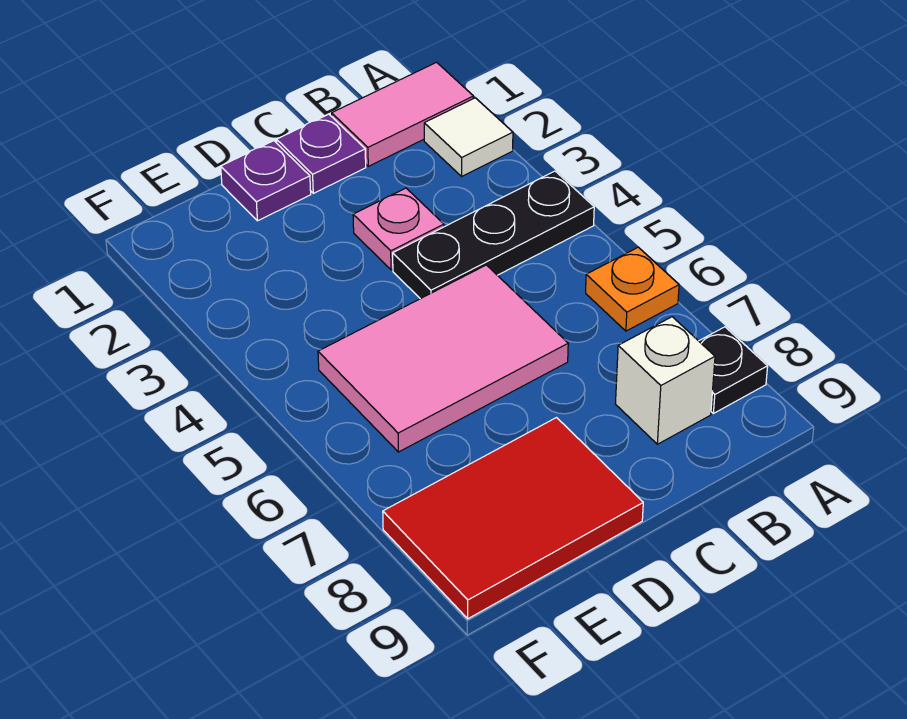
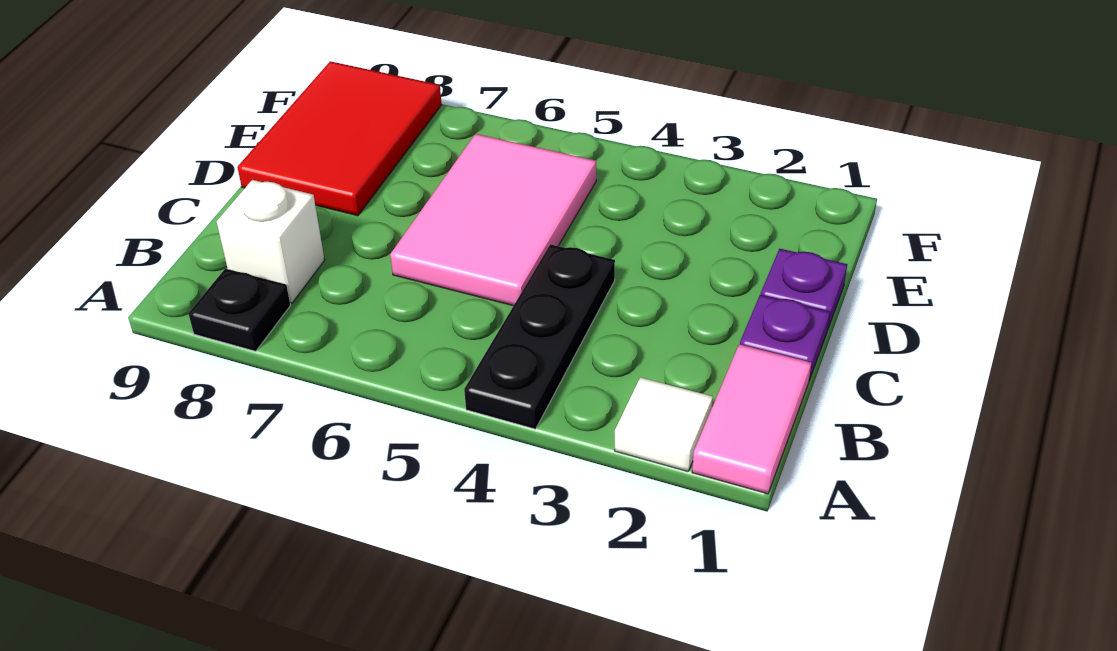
orange plate A6 level 1 -> none
pink plate C3 level 1 -> none

